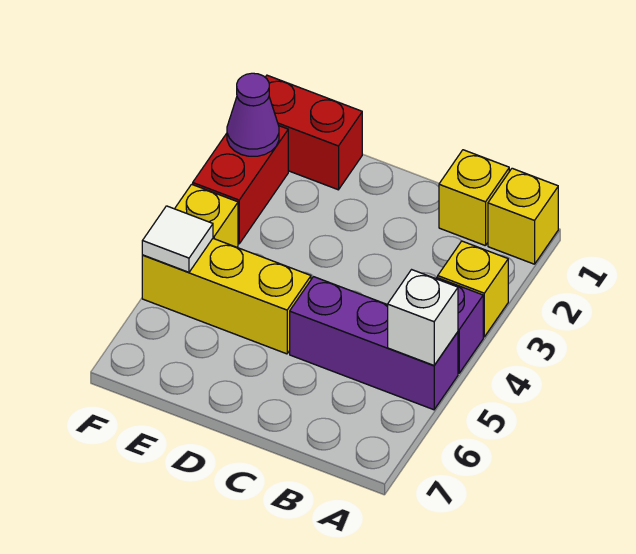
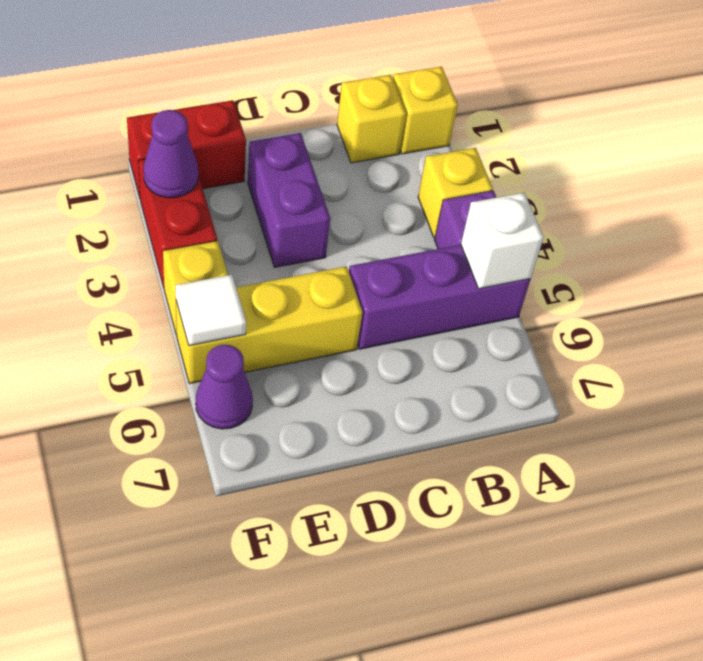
none -> purple brick D2:D3 level 1
none -> purple cone F6 level 1

